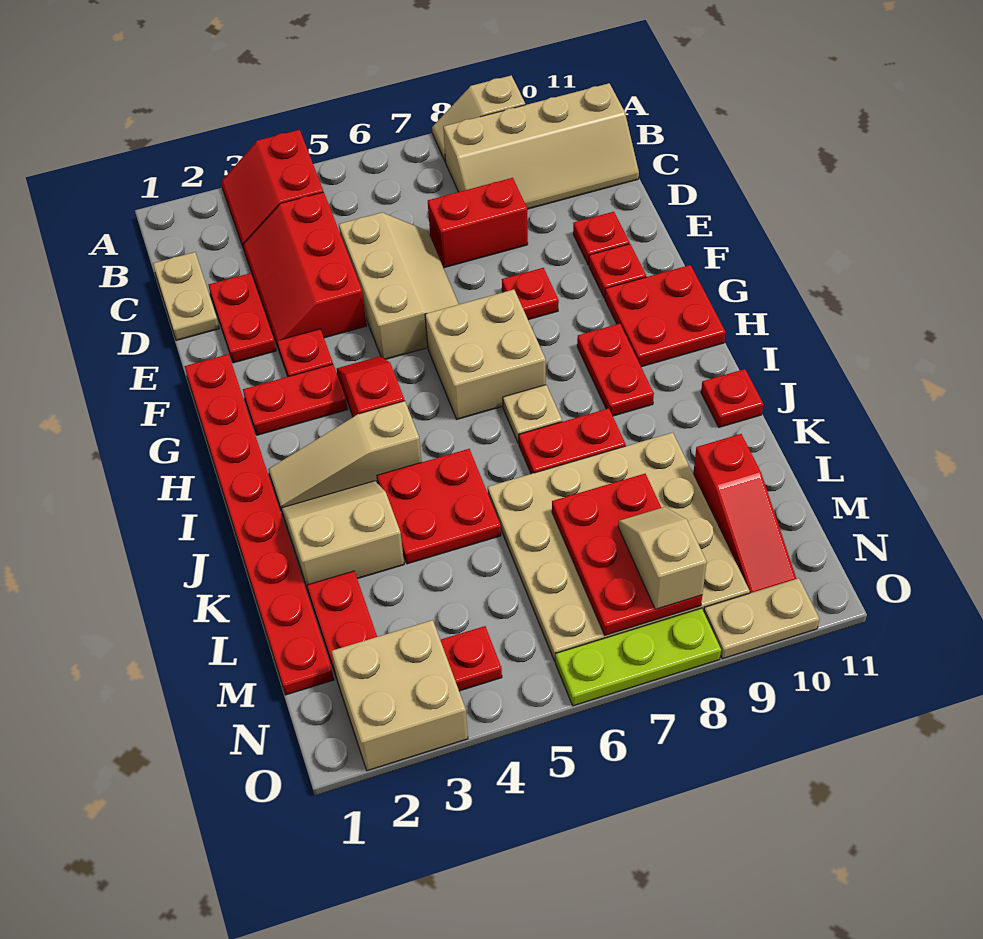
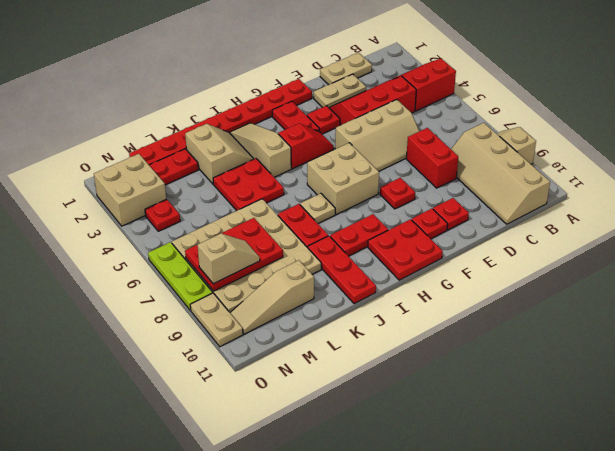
red plate D2:E2 level 1 -> tan plate D2:E2 level 1
red plate J11 level 1 -> red plate J9:J11 level 1
red slope L10:N10 level 1 top L -> tan slope L10:N10 level 1 top L

